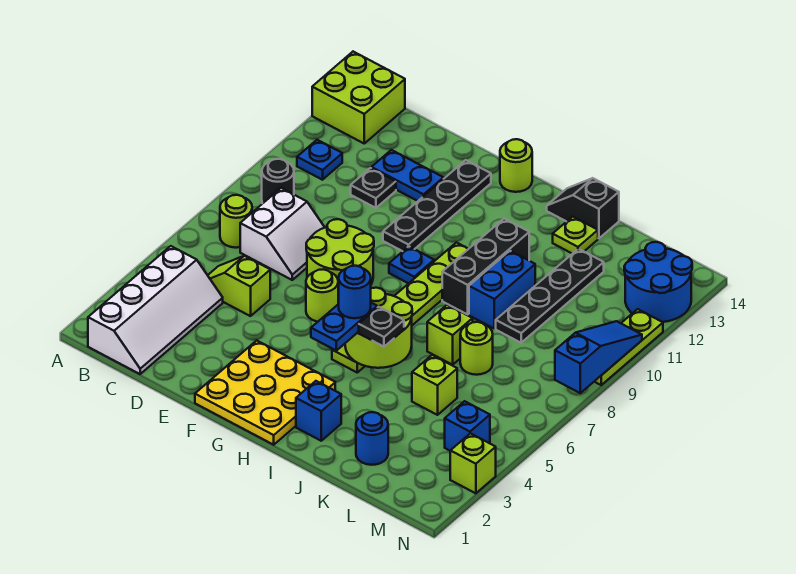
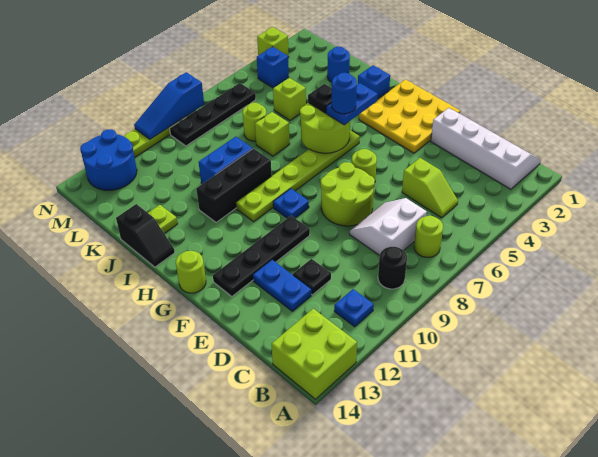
white slope B1:C4 level 1 top B -> white slope B1:E2 level 1 top 2
black plate K9:K12 level 1 -> black plate M6:M9 level 1

